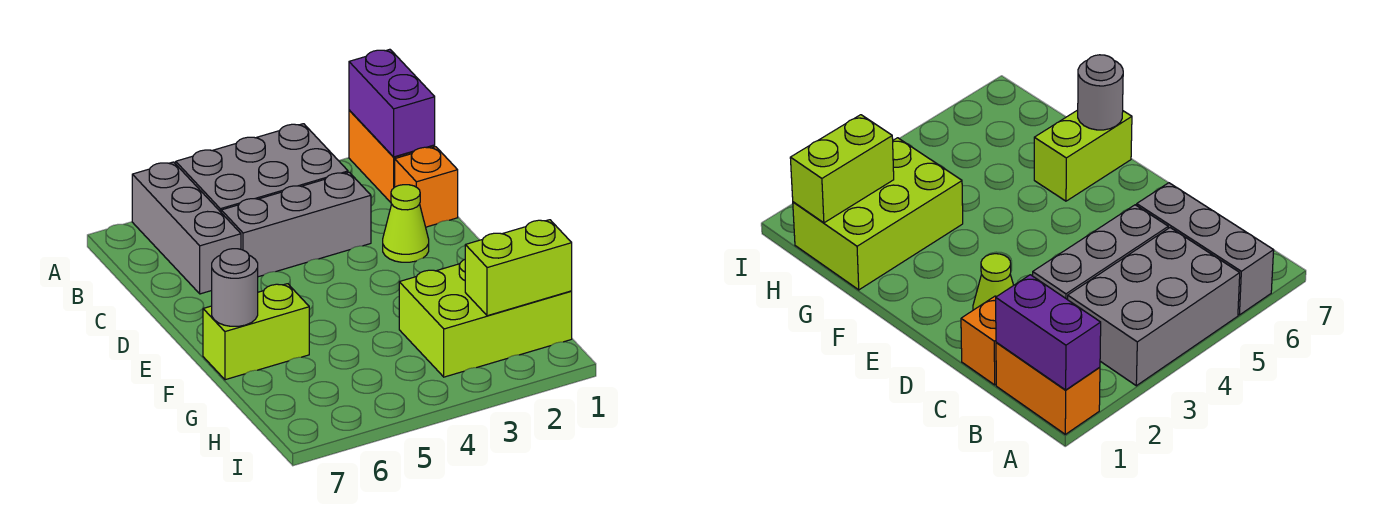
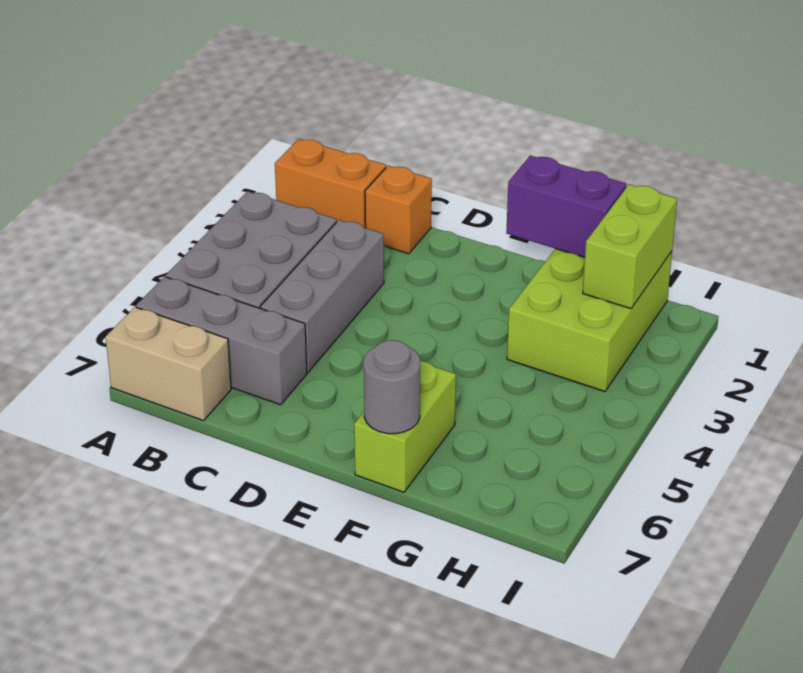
purple brick A1:B1 level 2 -> purple brick F1:G1 level 2
none -> tan brick A7:B7 level 1
lime cone D2 level 1 -> none

